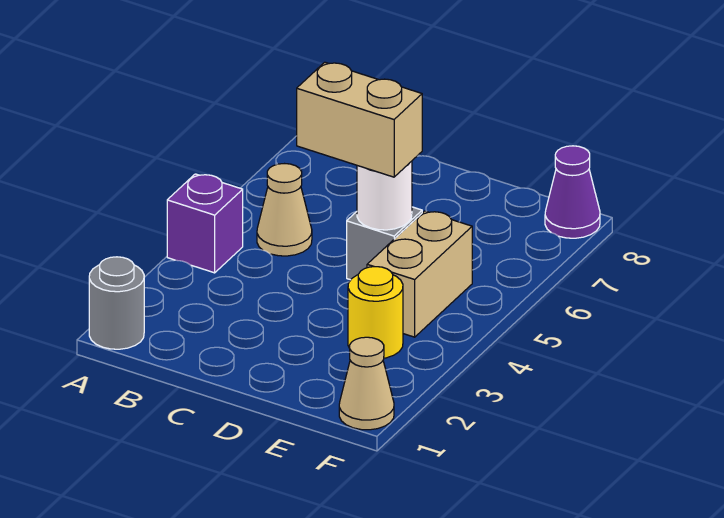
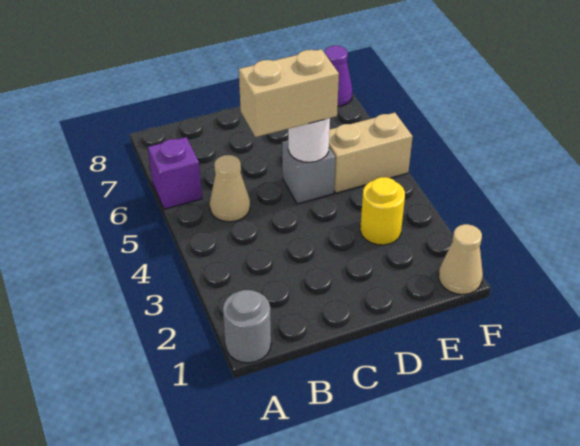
purple brick A4 level 1 -> purple brick A6 level 1
tan brick E4:E5 level 1 -> tan brick E5:F5 level 1

